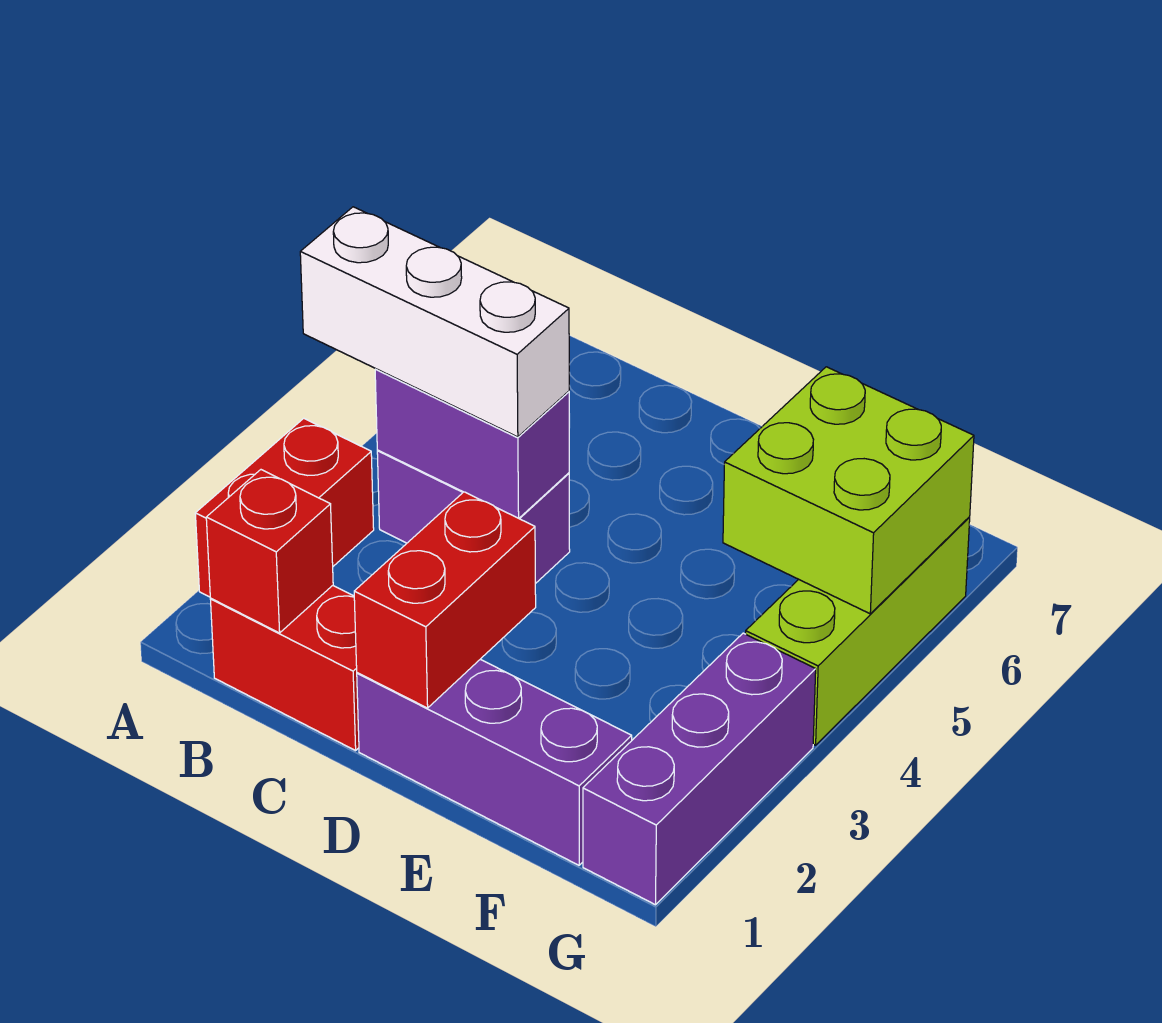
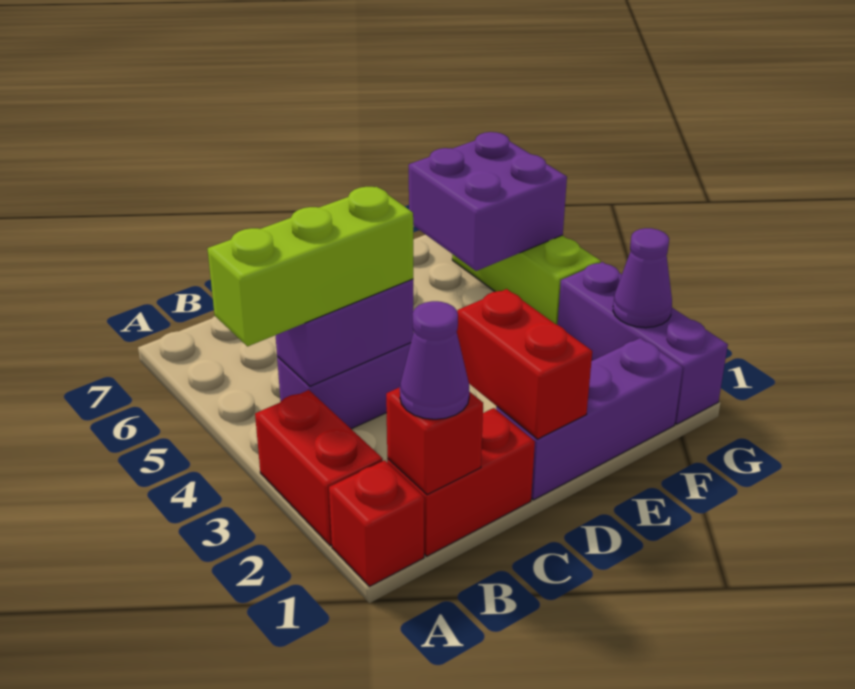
none -> red brick A1 level 1
white brick A4:C4 level 3 -> lime brick A4:C4 level 3
none -> purple cone B1 level 3
lime brick F5:G6 level 2 -> purple brick F5:G6 level 2
none -> purple cone G2 level 2

